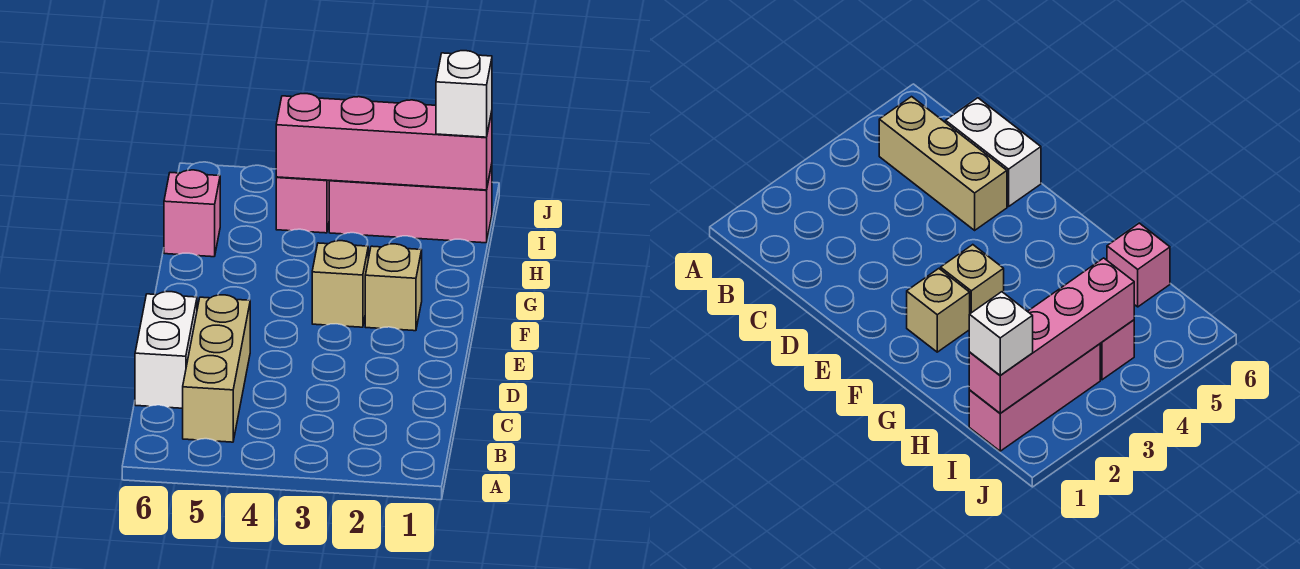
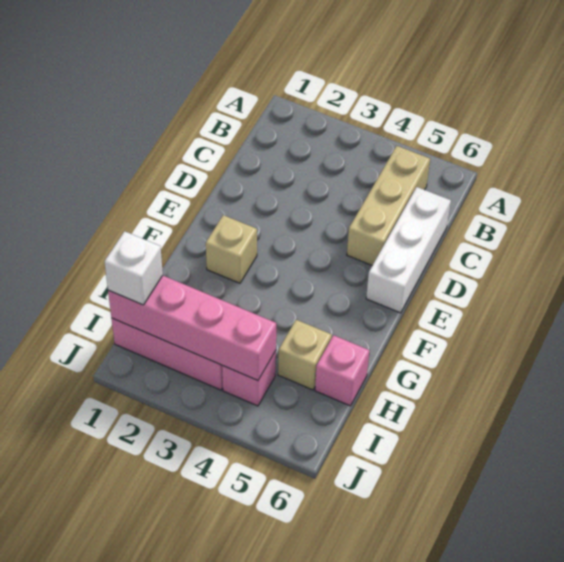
white brick C6:D6 level 1 -> white brick C6:E6 level 1
tan brick F3 level 1 -> tan brick H5 level 1

